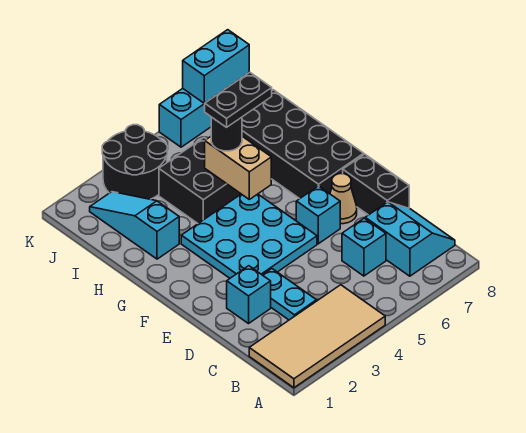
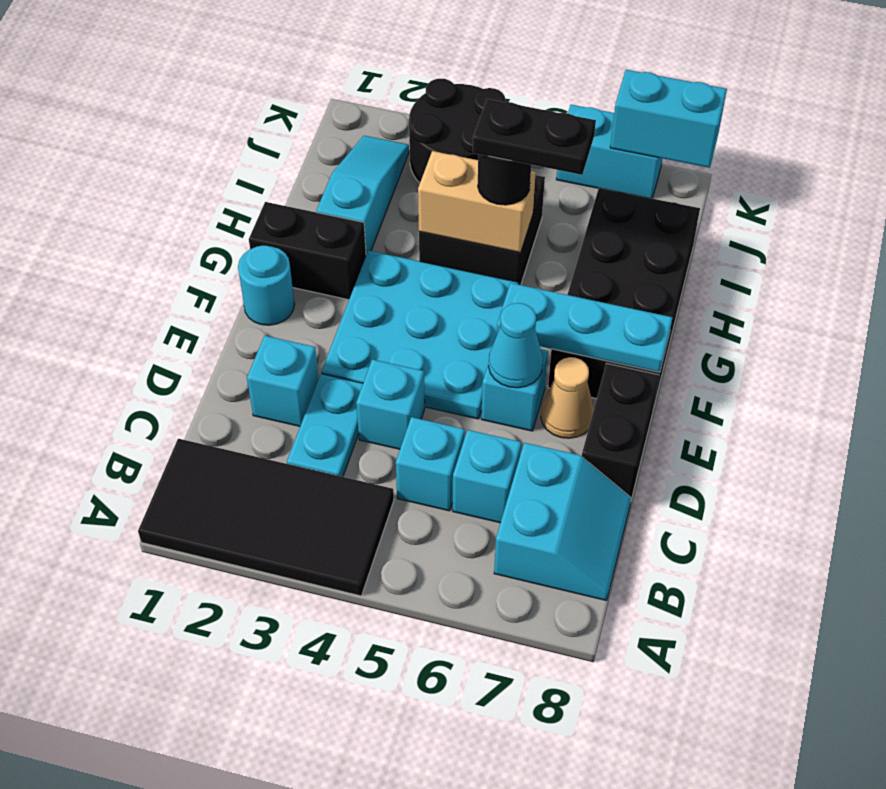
tan tile A1:B4 level 1 -> black tile A1:B4 level 1
none -> cyan brick C5 level 1
none -> cyan brick D4 level 1
none -> cyan cone E6 level 2
none -> cyan round brick F1 level 1
none -> cyan plate F6:F8 level 2
none -> black brick G1:G2 level 1
tan brick G5:H5 level 2 -> tan brick H4:H5 level 2

